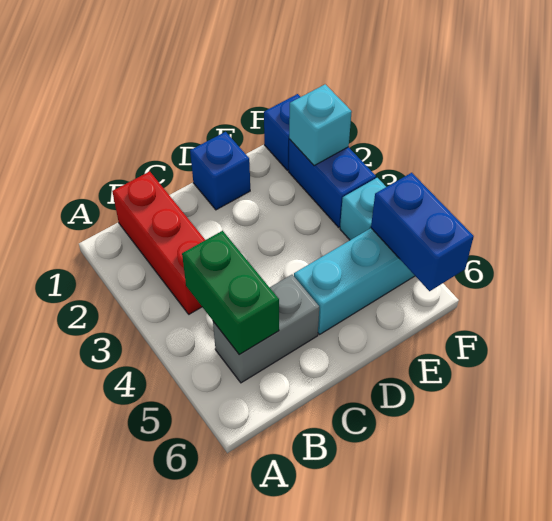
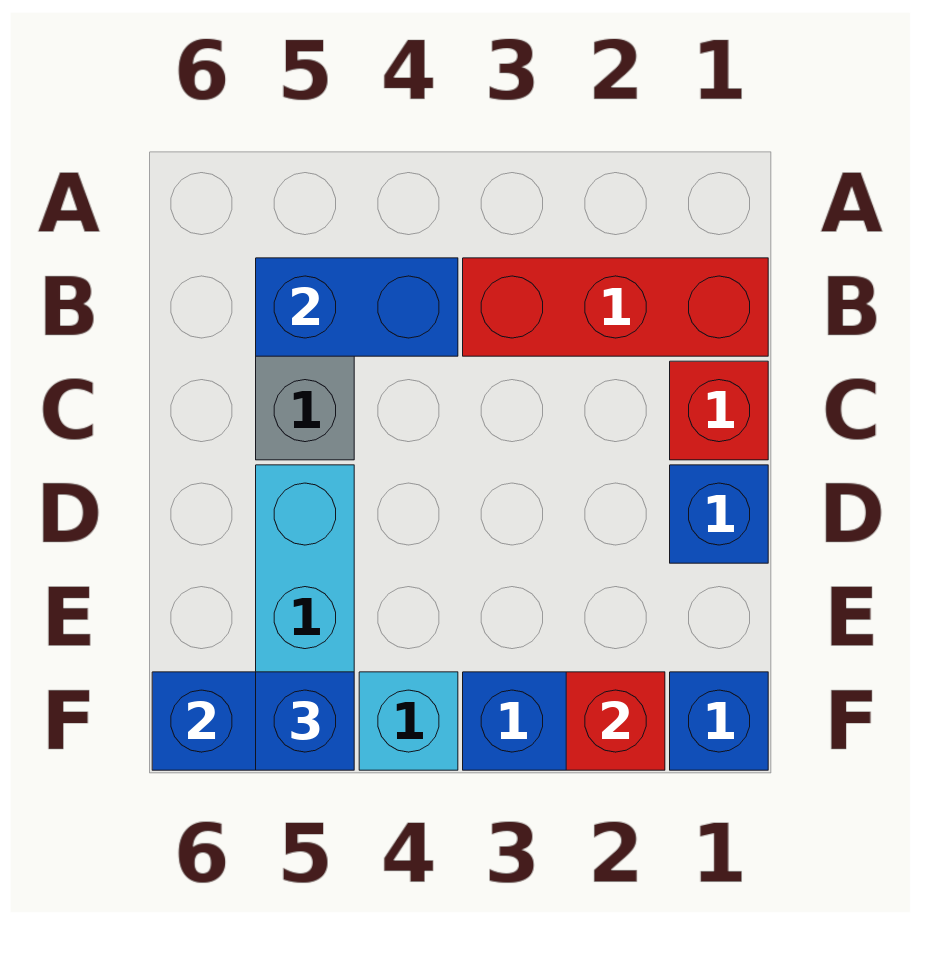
green brick B4:B5 level 2 -> blue brick B4:B5 level 2
none -> red brick C1 level 1
cyan brick F2 level 2 -> red brick F2 level 2
none -> blue brick F5 level 3

